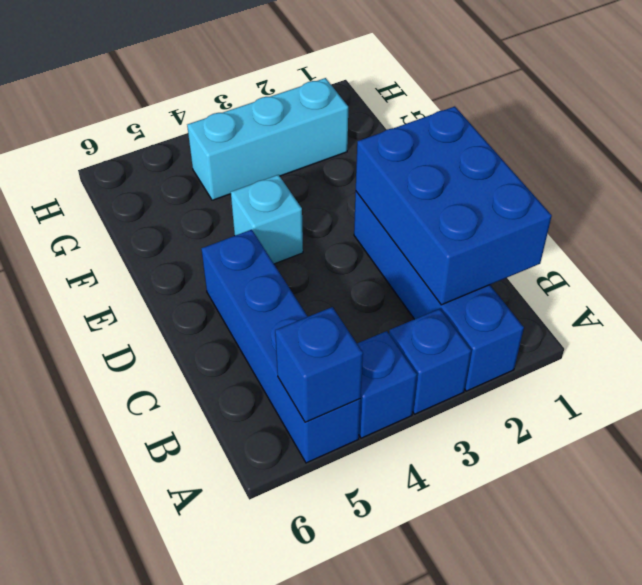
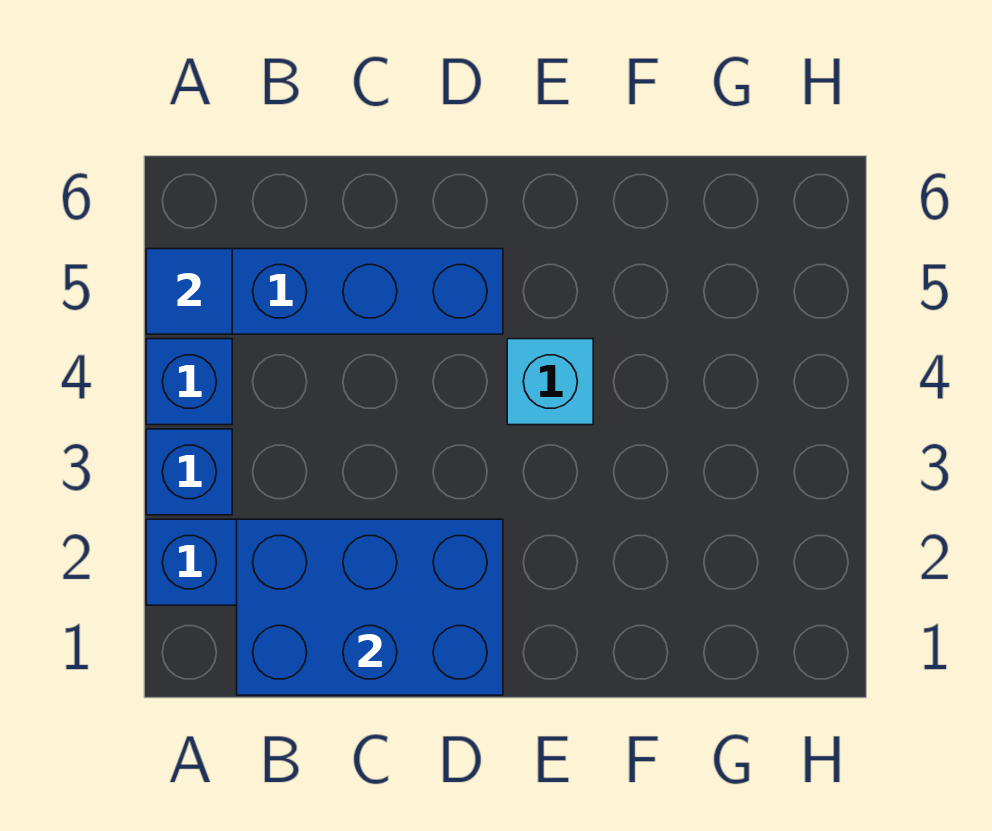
blue brick A5 level 2 -> blue tile A5 level 2
cyan brick G2:G4 level 1 -> none

